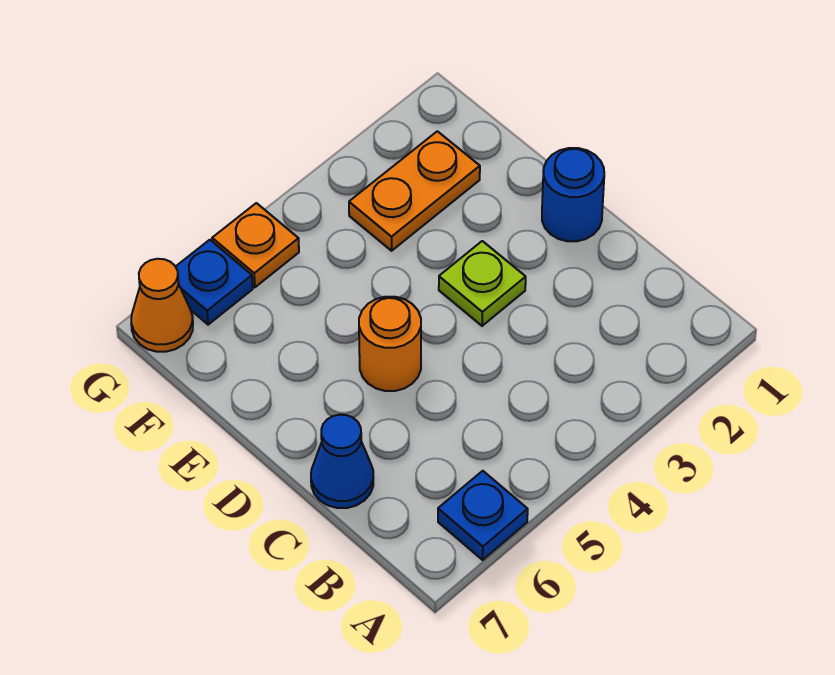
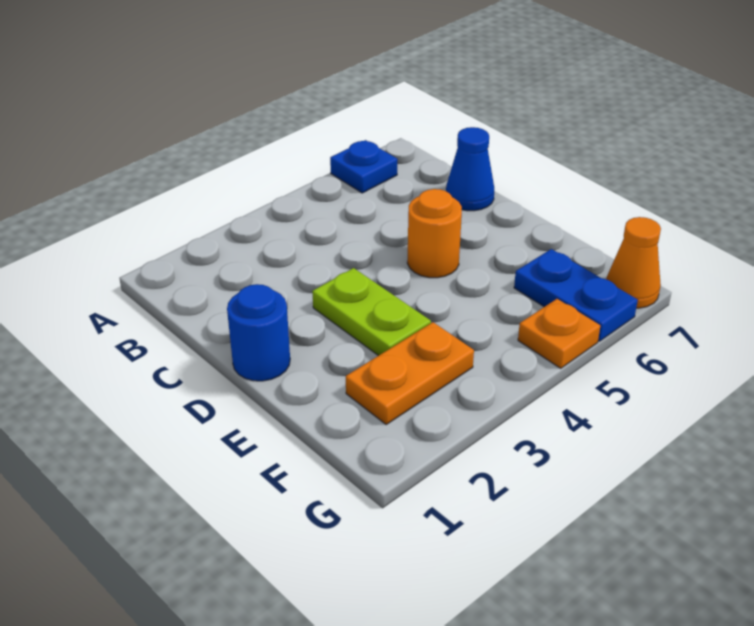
lime plate D3 level 1 -> lime plate D3:E3 level 1
blue plate G6 level 1 -> blue plate F6:G6 level 1

